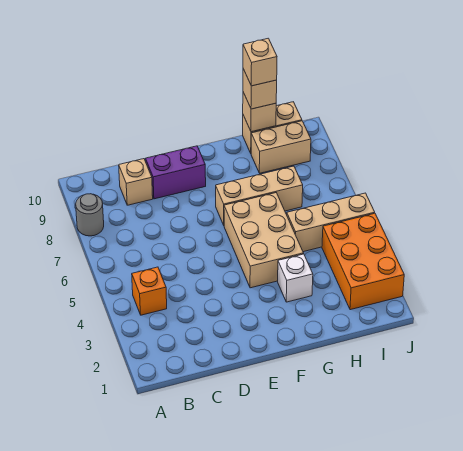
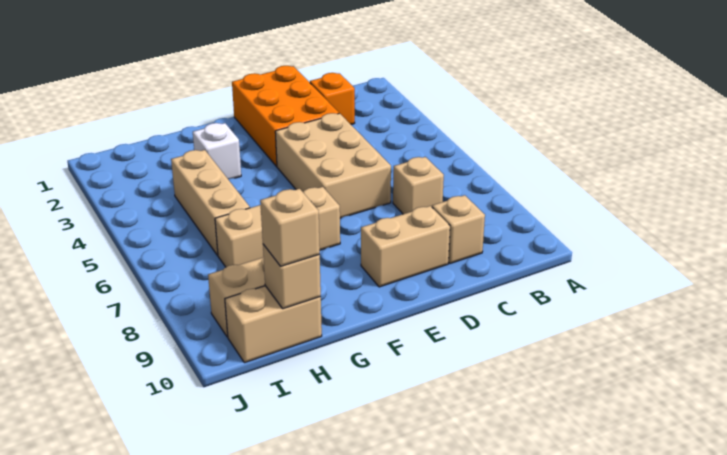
grey round brick A8 level 1 -> none
orange brick B4 level 1 -> orange brick C2 level 1
purple brick D9:E9 level 1 -> tan brick D9:E9 level 1
tan brick F4:G6 level 1 -> tan brick D4:E6 level 1
tan brick H5:J5 level 1 -> tan brick H4:H6 level 1
tan brick H10 level 4 -> tan brick C7 level 1
orange brick I2:J4 level 1 -> orange brick D1:E3 level 1

